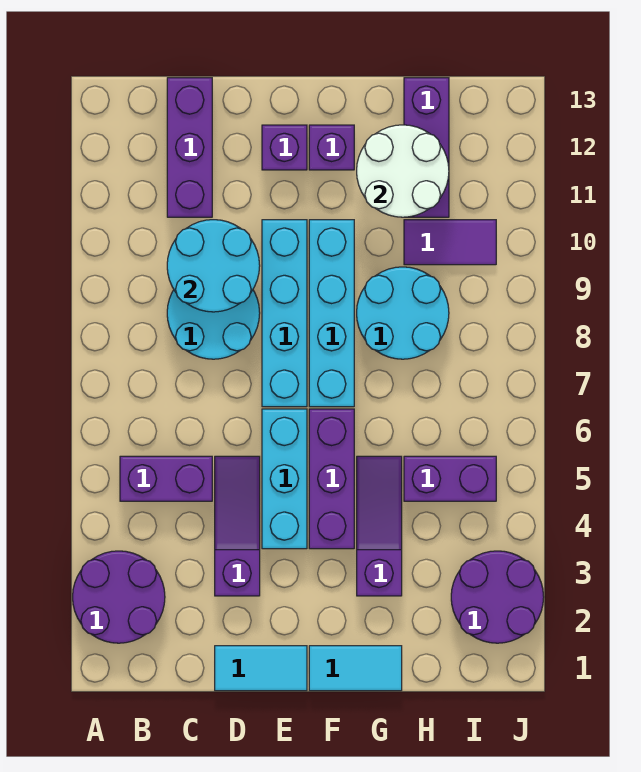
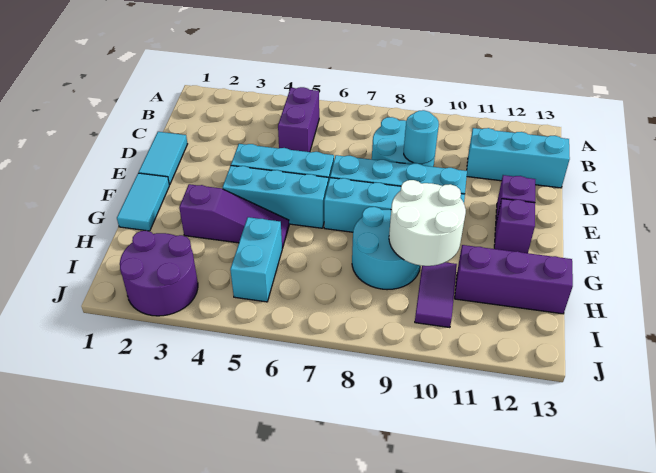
purple round brick A2:B3 level 1 -> none
cyan round brick C9:D10 level 2 -> cyan round brick D9 level 2
purple brick C11:C13 level 1 -> cyan brick C11:C13 level 1
purple slope D3:D5 level 1 top 3 -> none
purple brick F4:F6 level 1 -> cyan brick F4:F6 level 1
white round brick G11:H12 level 2 -> white round brick G9:H10 level 2
purple brick H5:I5 level 1 -> cyan brick H5:I5 level 1

